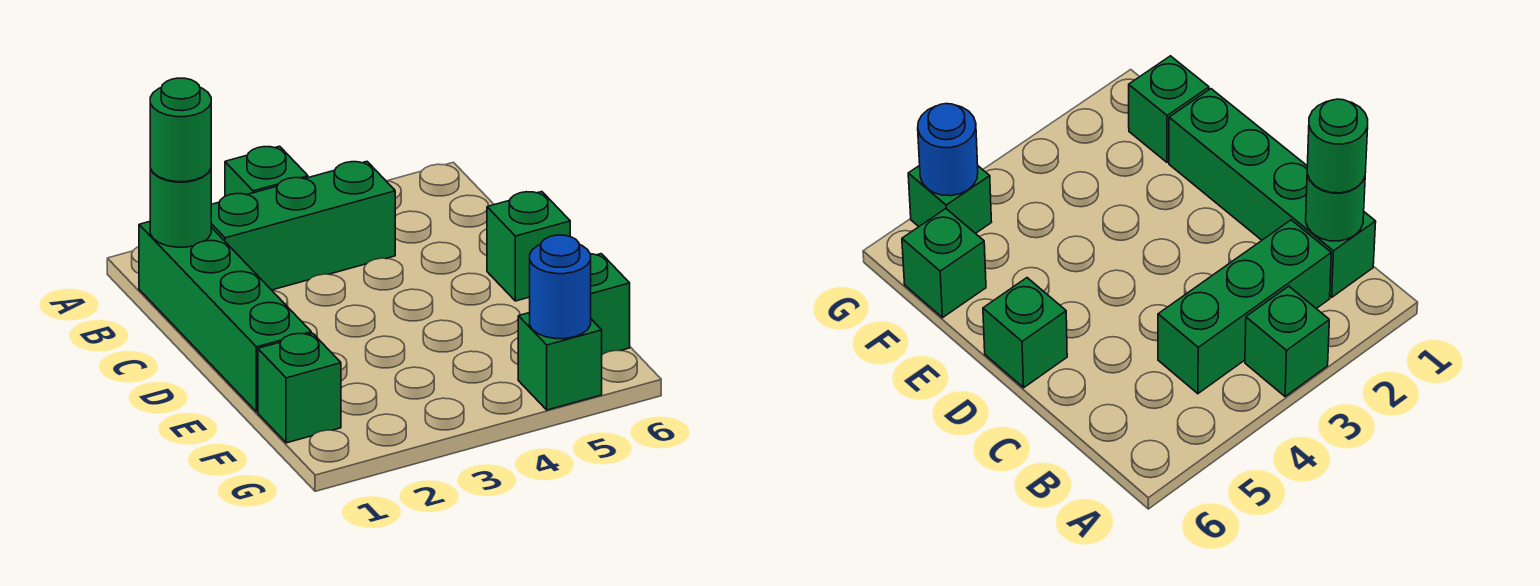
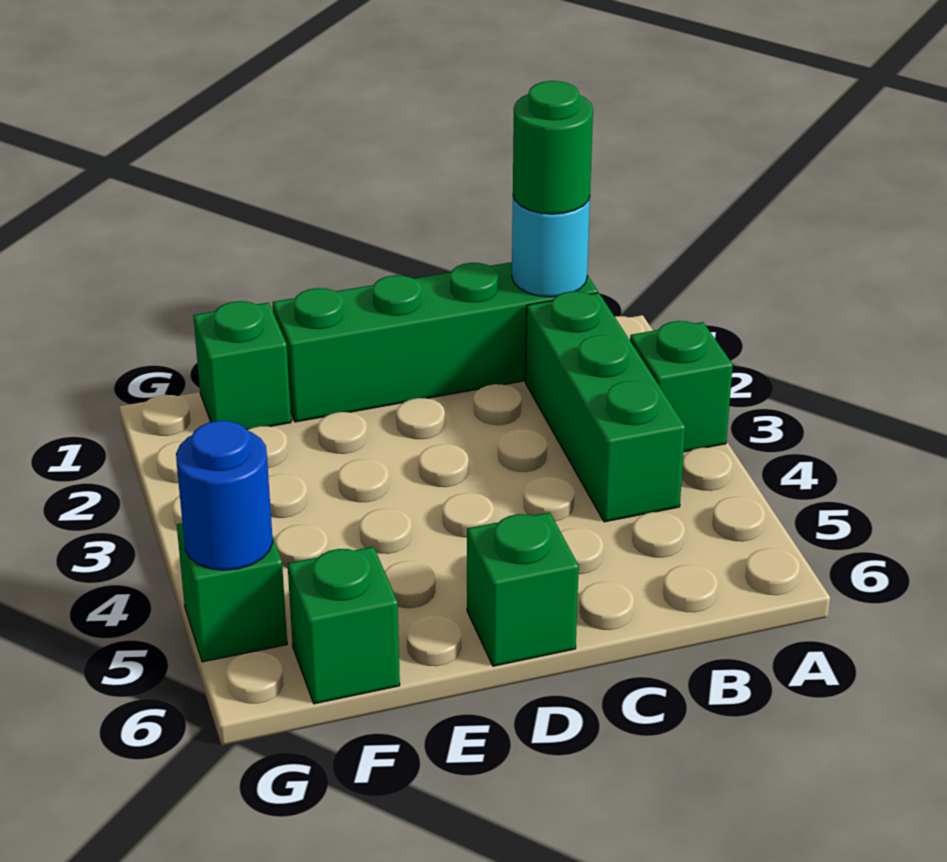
green round brick B1 level 2 -> cyan round brick B1 level 2

